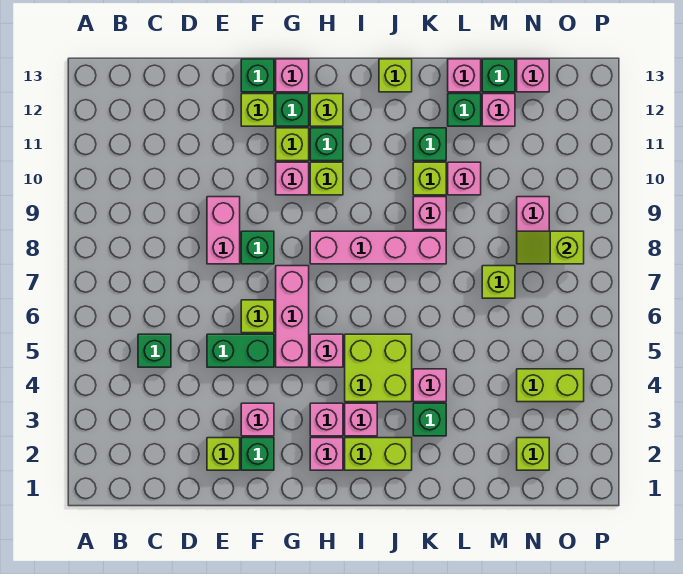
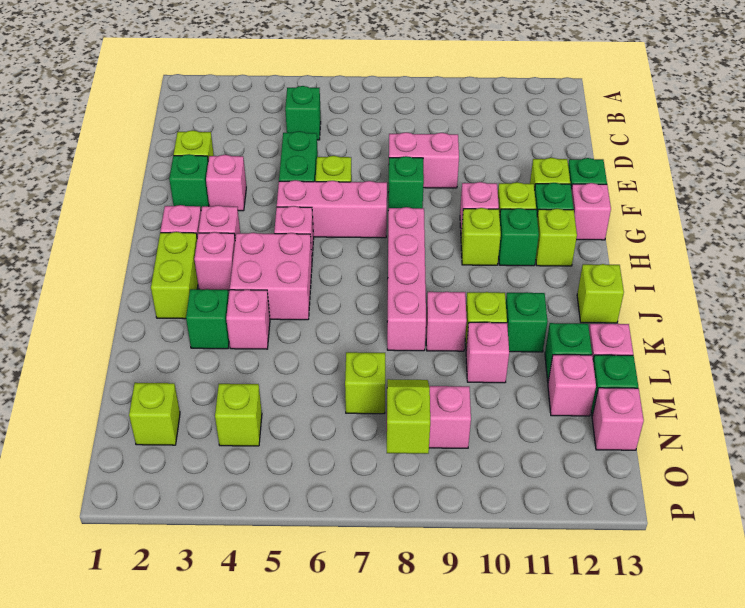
lime brick I4:J5 level 1 -> pink brick I4:J5 level 1
lime brick N4:O4 level 1 -> lime brick N4 level 1

